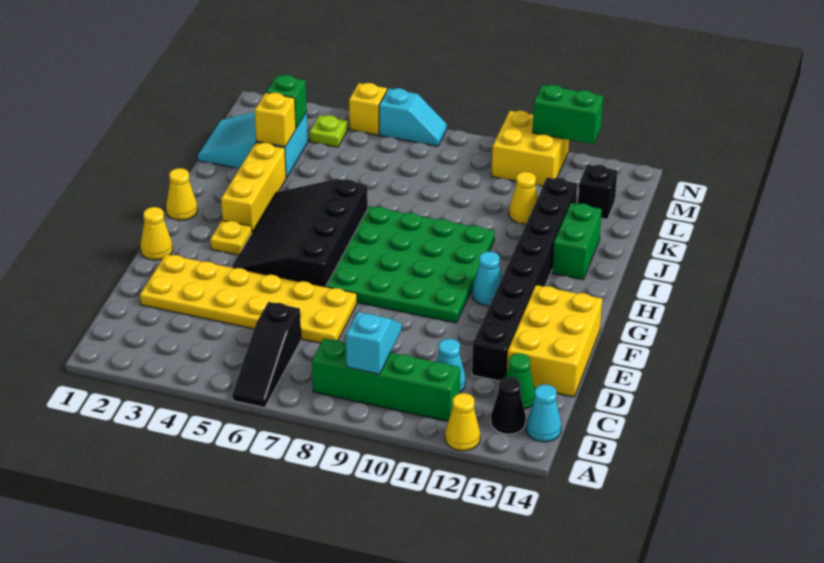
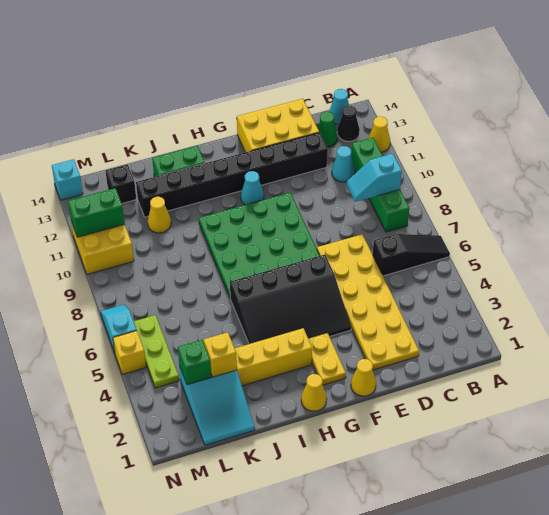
yellow plate G3 level 1 -> yellow plate G2:G3 level 1
lime plate M4 level 1 -> lime plate M4:M6 level 1
green brick N11:N12 level 2 -> green brick M11:N11 level 2
none -> cyan brick N14 level 1

